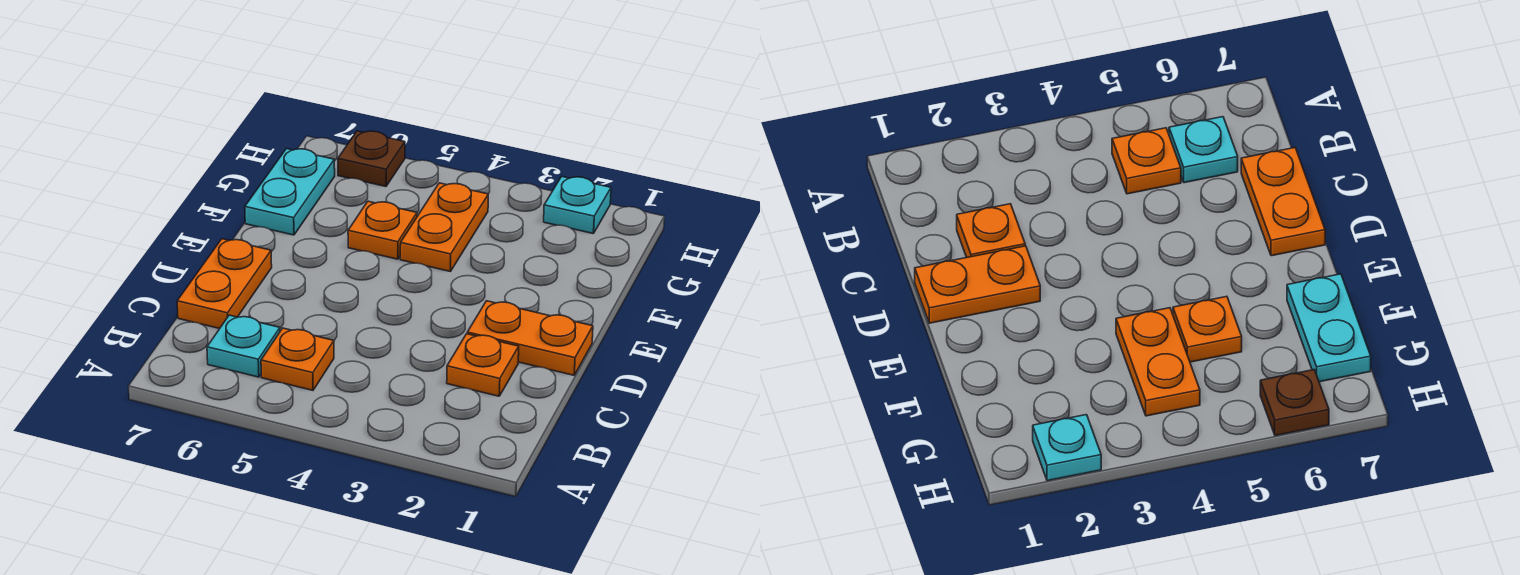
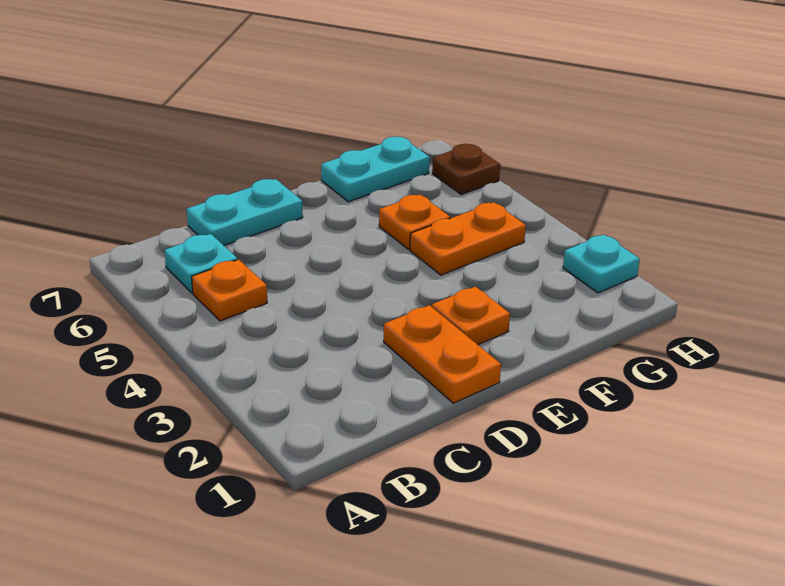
orange plate C2 level 1 -> orange plate E2 level 1
orange plate C7:D7 level 1 -> cyan plate C7:D7 level 1

